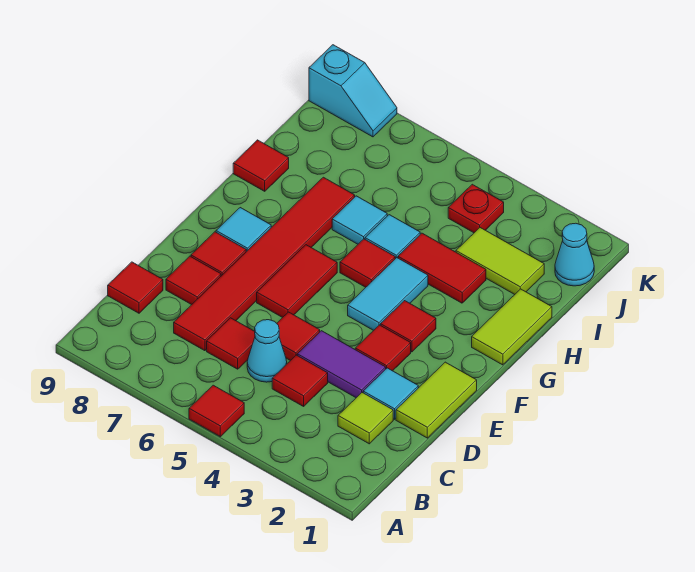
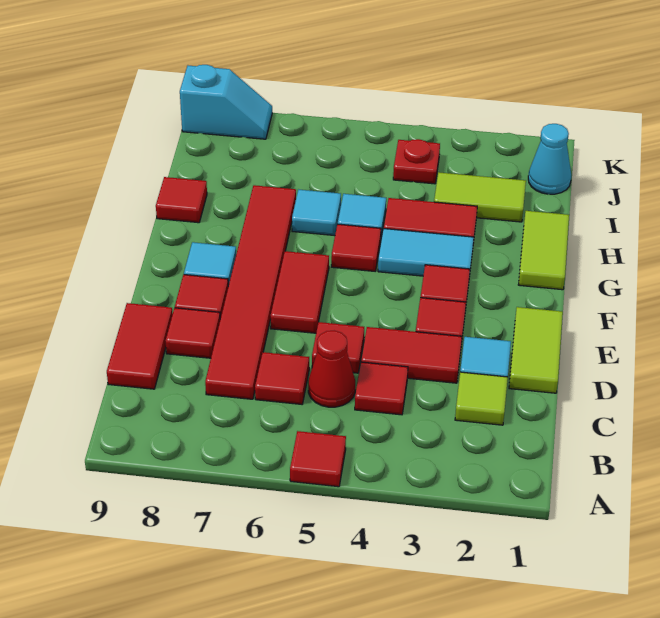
cyan cone C5 level 1 -> red cone C5 level 1
red tile C9 level 1 -> red tile C9:D9 level 1
purple tile D3:D4 level 1 -> red tile D3:D4 level 1
cyan tile F4:G4 level 1 -> cyan tile G3:G4 level 1

